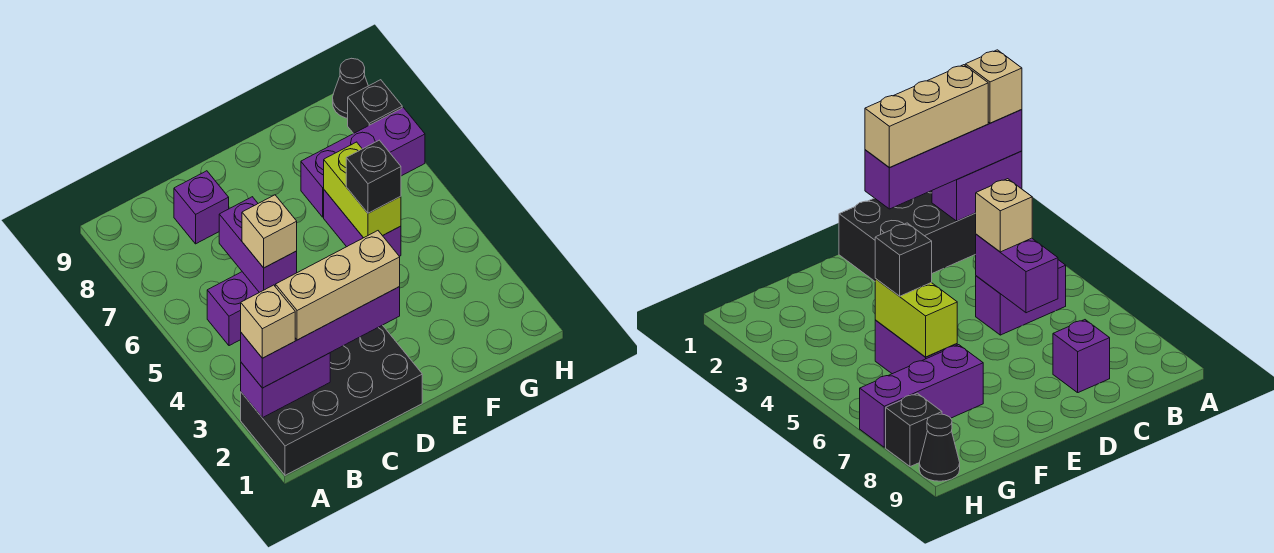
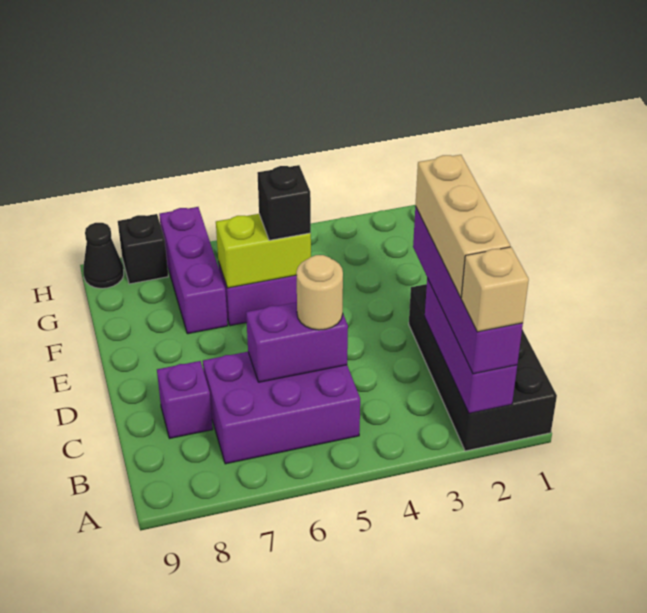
purple brick A2:B2 level 2 -> purple brick A2:C2 level 2
purple brick B5:C5 level 1 -> purple brick B5:C7 level 1
tan brick C5 level 3 -> tan round brick C5 level 3

